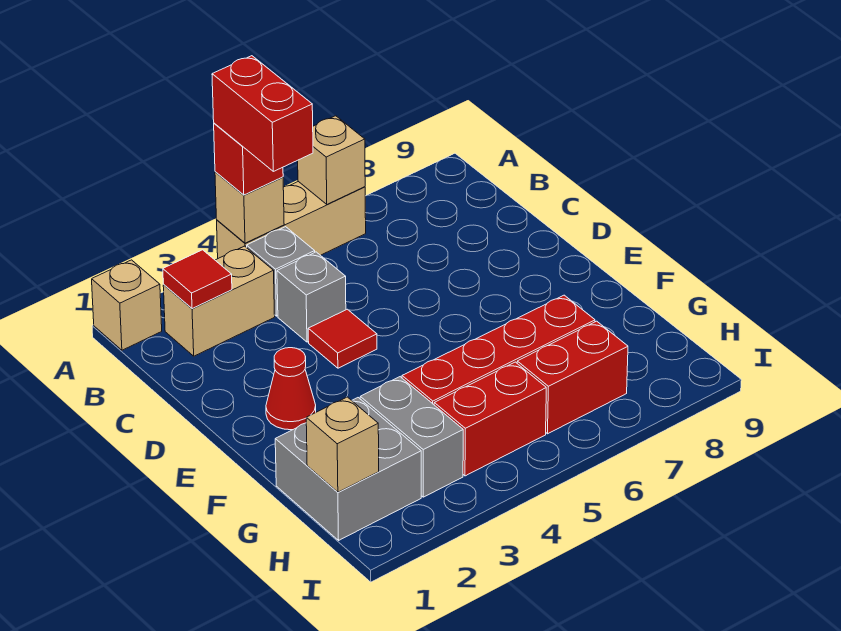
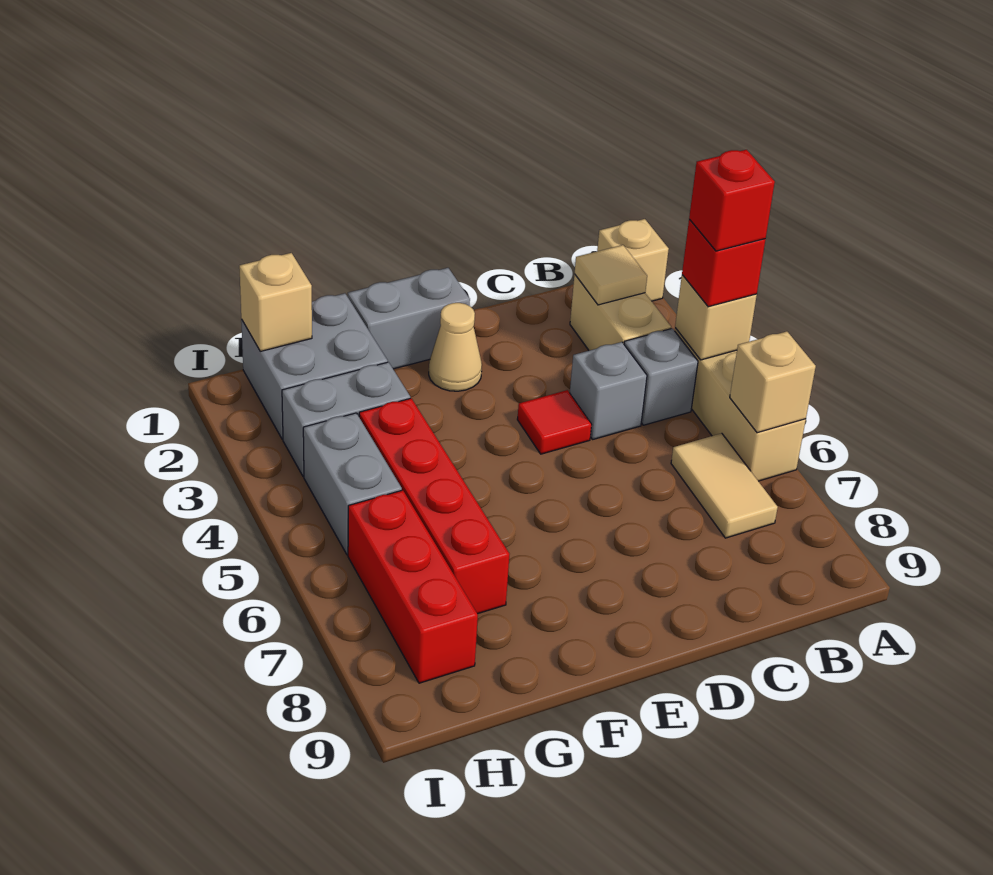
red brick A4:B4 level 4 -> red brick A4 level 4
red tile B2 level 2 -> tan tile B2 level 2
none -> tan tile B6:B7 level 1
none -> grey brick E1:F1 level 1
red cone E2 level 1 -> tan cone E2 level 1
red brick H4:H5 level 1 -> grey brick H4:H5 level 1
red brick H6:H7 level 1 -> red brick H6:H8 level 1

